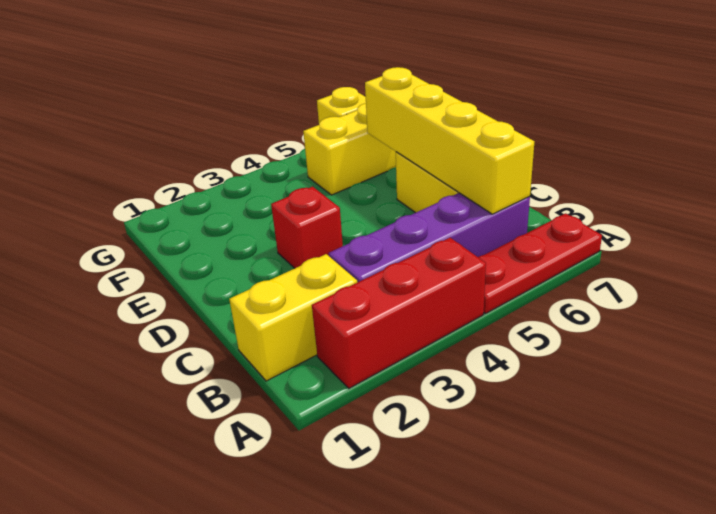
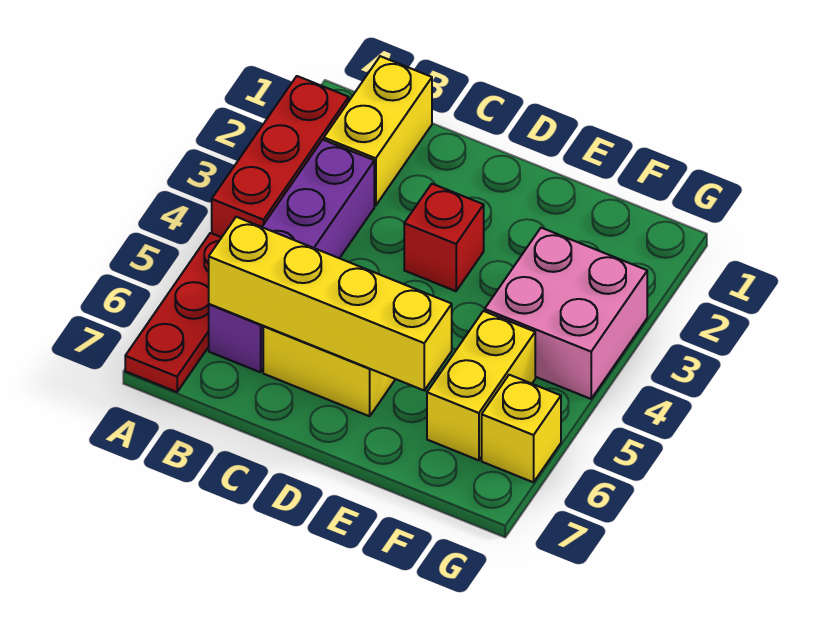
none -> pink brick F3:G4 level 1

